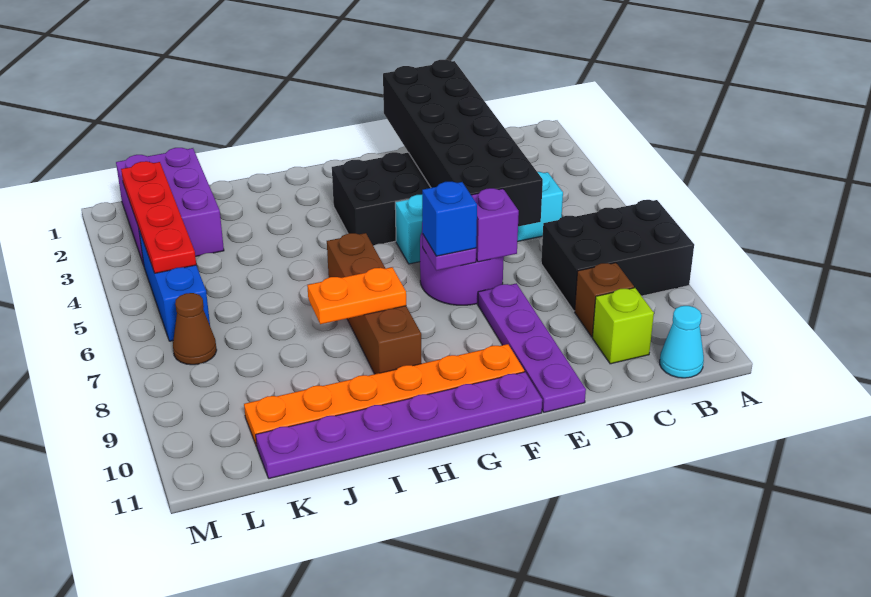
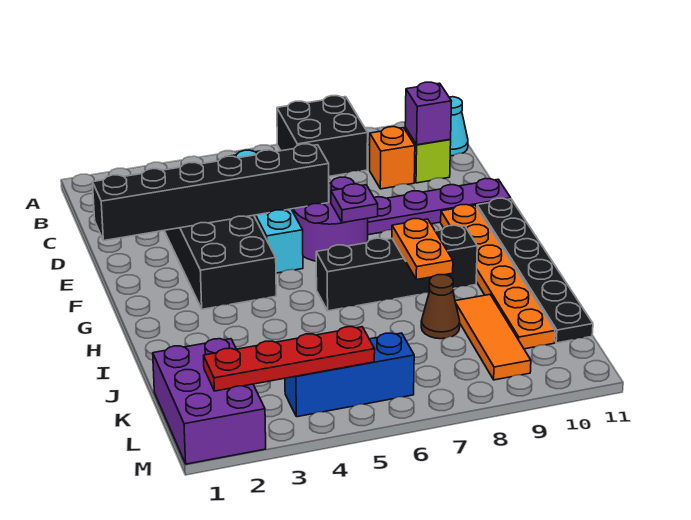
black brick A7:C8 level 1 -> black brick A7:B8 level 1
brown brick C9 level 1 -> orange brick C9 level 1
black brick D1:E6 level 2 -> black brick E1:E6 level 2
purple brick E7 level 2 -> purple brick C10 level 2
blue brick F7 level 3 -> none
purple plate F11:K11 level 1 -> black plate F11:K11 level 1
brown brick H6:H9 level 1 -> black brick H6:H9 level 1
none -> orange tile J9:L9 level 1
purple brick K1:L3 level 1 -> purple brick K1:M2 level 1
brown cone L7 level 1 -> brown cone J8 level 1

